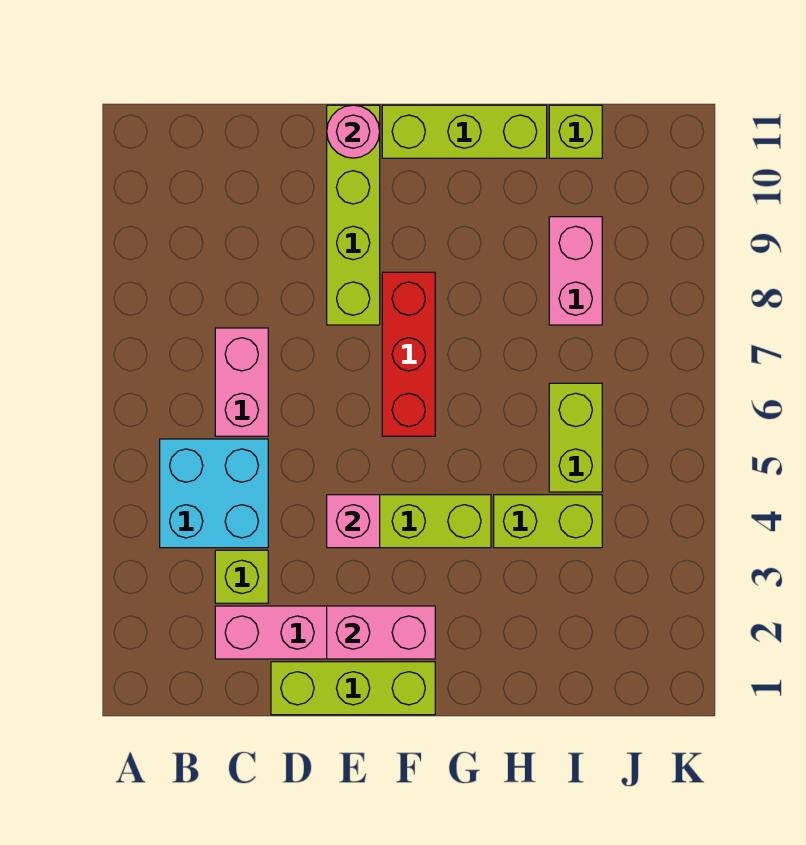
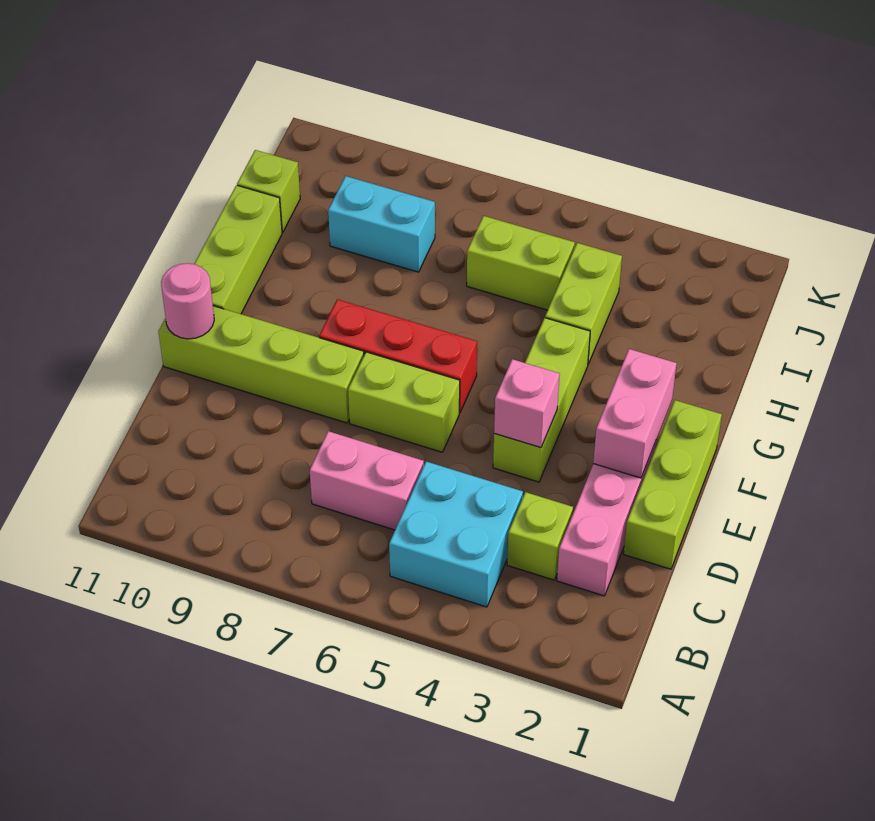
none -> lime brick E6:E7 level 1
pink brick I8:I9 level 1 -> cyan brick I8:I9 level 1

